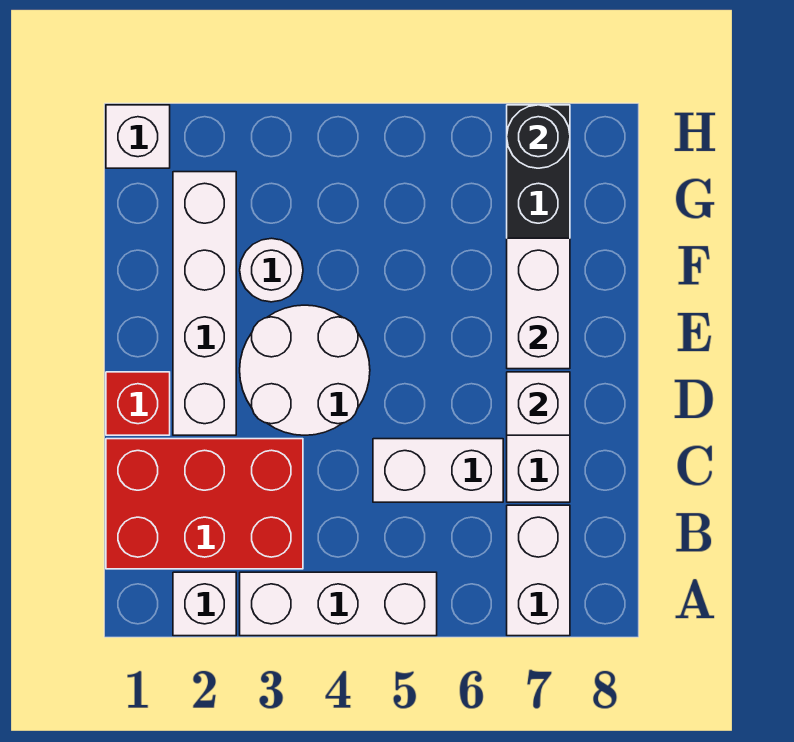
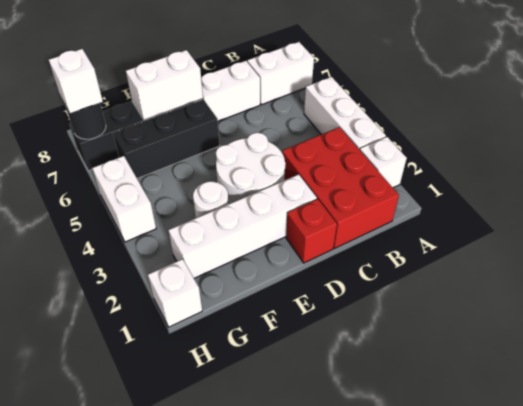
white brick C5:C6 level 1 -> white brick H4:H5 level 1
white brick D7 level 2 -> white brick H7 level 3
none -> black brick E6:G6 level 1

